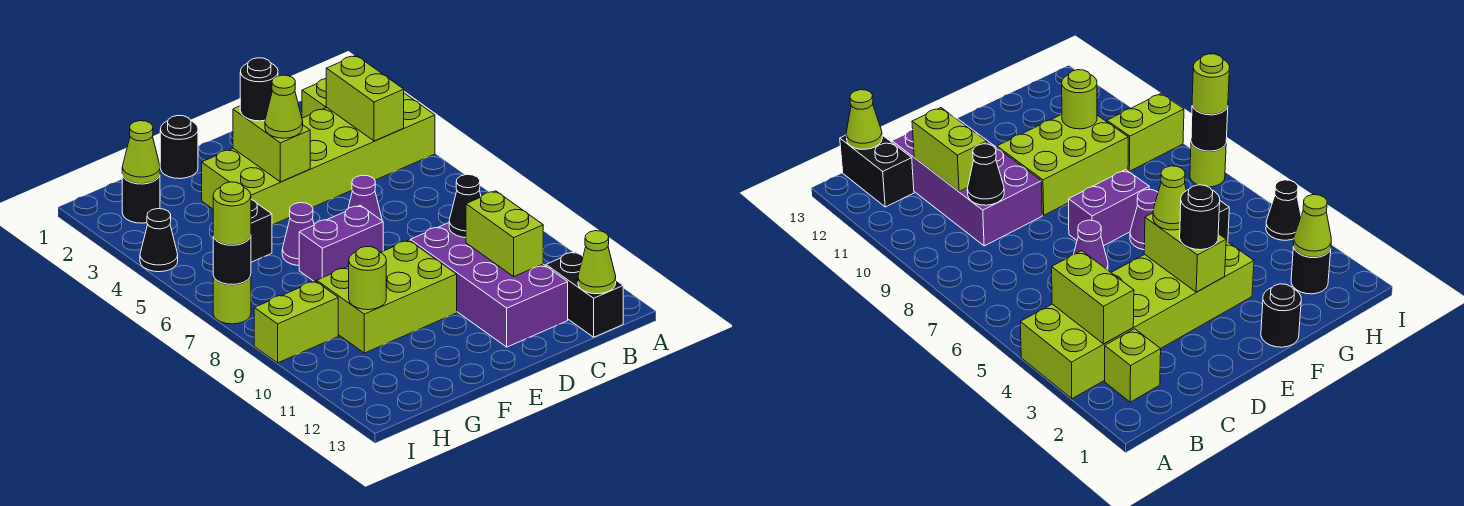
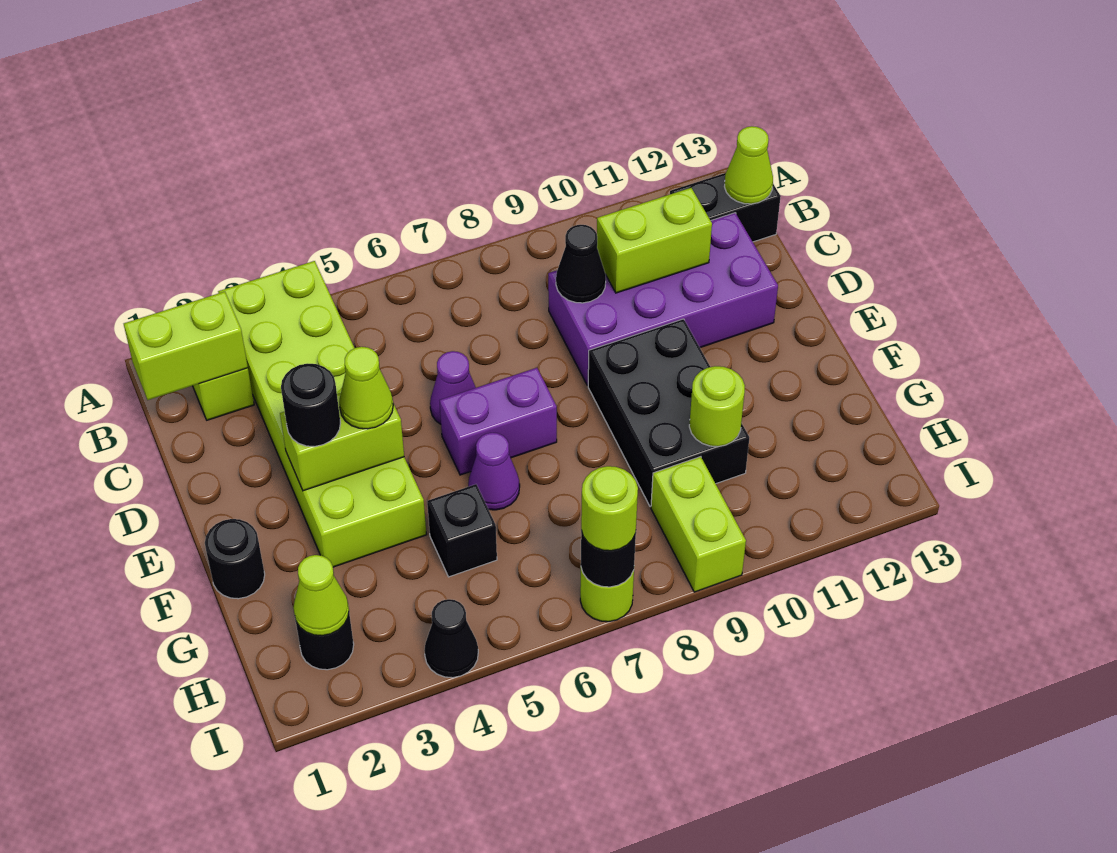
lime brick B3:B4 level 2 -> lime brick B1:B2 level 2
purple brick E7:F7 level 1 -> purple brick E6:E7 level 1
lime brick E9:G10 level 1 -> black brick E9:G10 level 1

